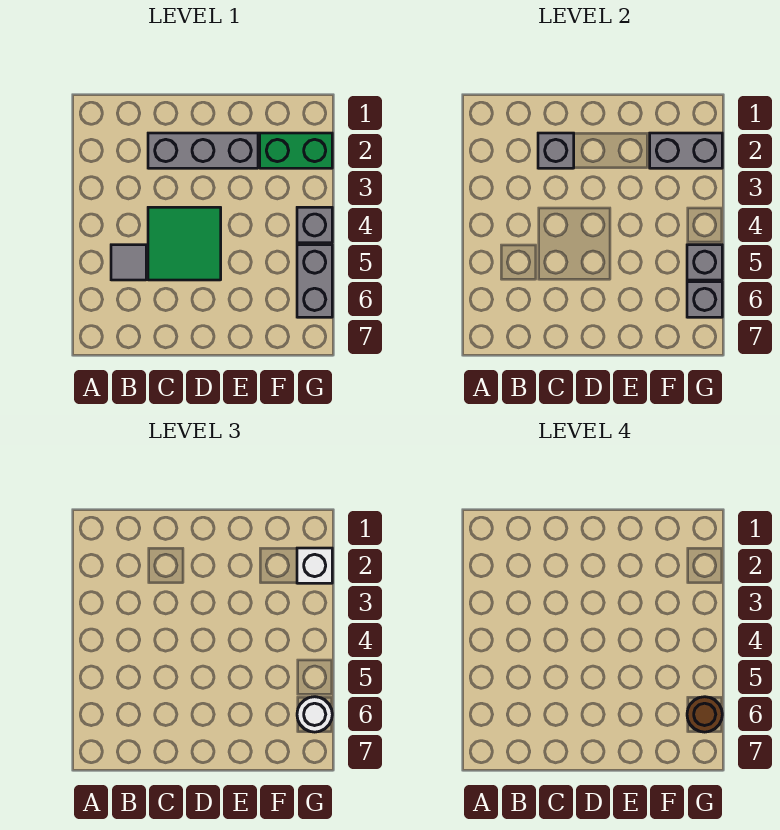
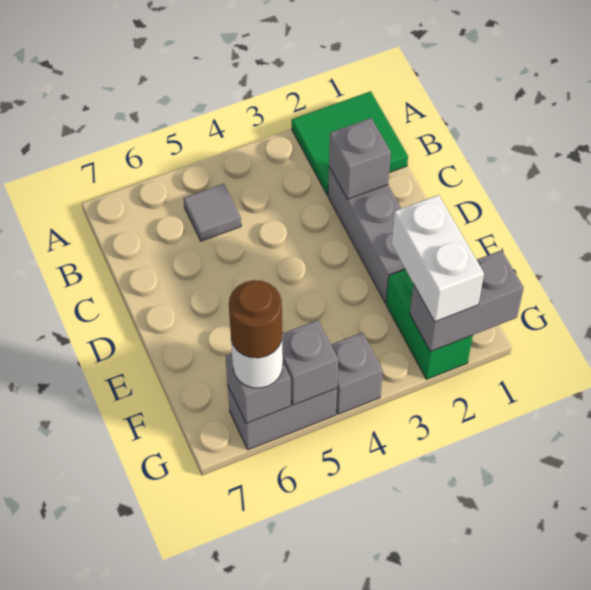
green tile C4:D5 level 1 -> green tile A1:B2 level 1
grey brick F2:G2 level 2 -> grey brick G1:G2 level 2
white brick G2 level 3 -> white brick F2:G2 level 3

